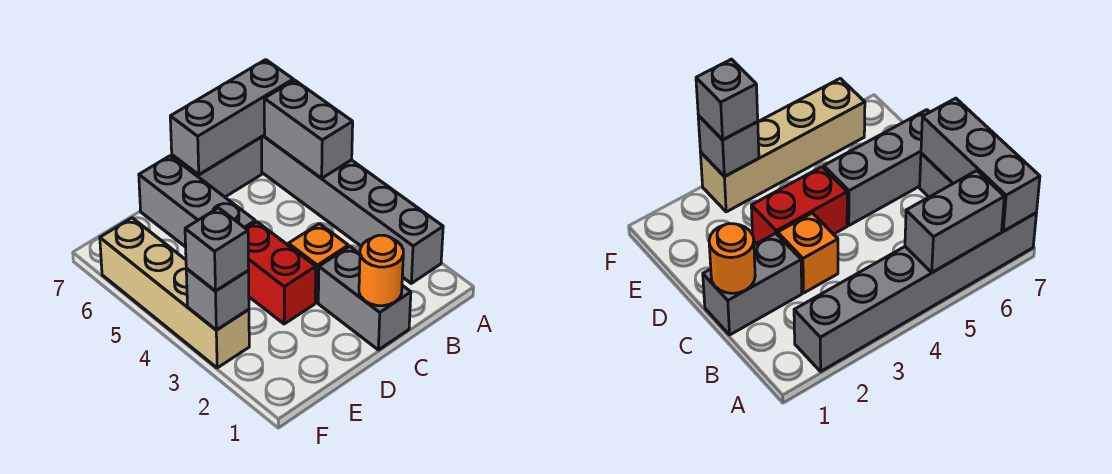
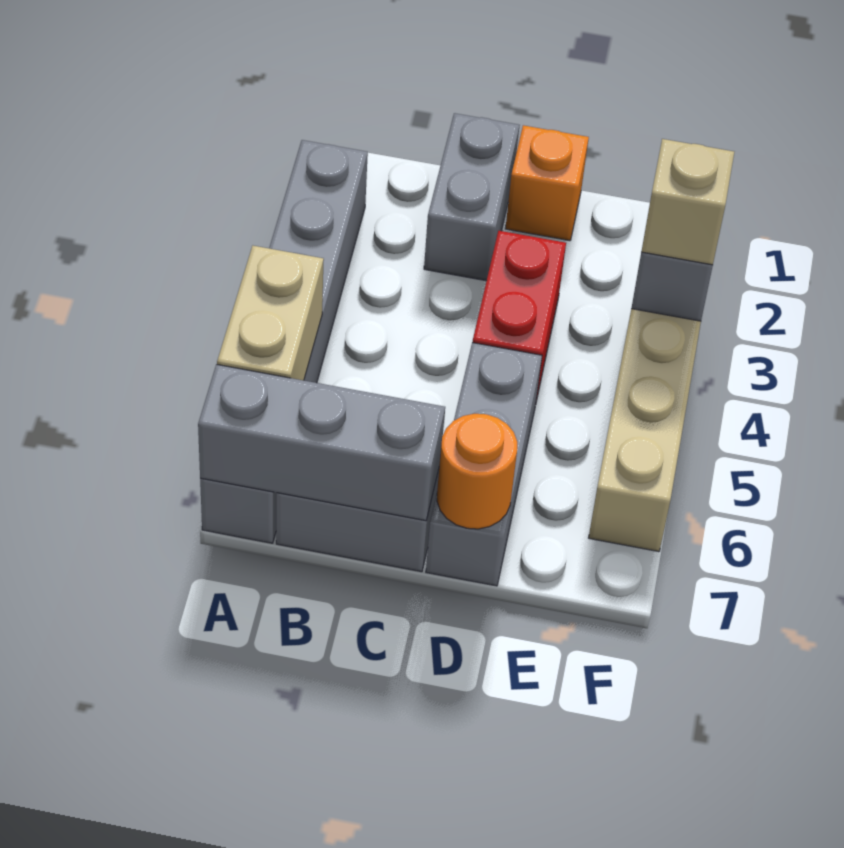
grey brick A5:A6 level 2 -> tan brick A5:A6 level 2
orange round brick C1 level 2 -> orange round brick D7 level 2
orange brick C3 level 1 -> orange brick D1 level 1
grey brick F3 level 3 -> tan brick F3 level 3

